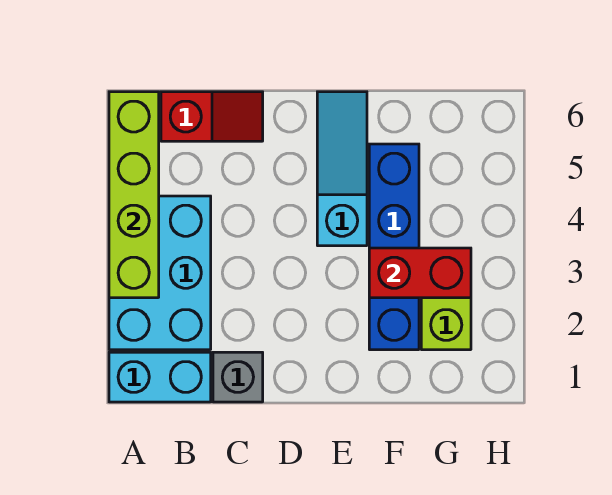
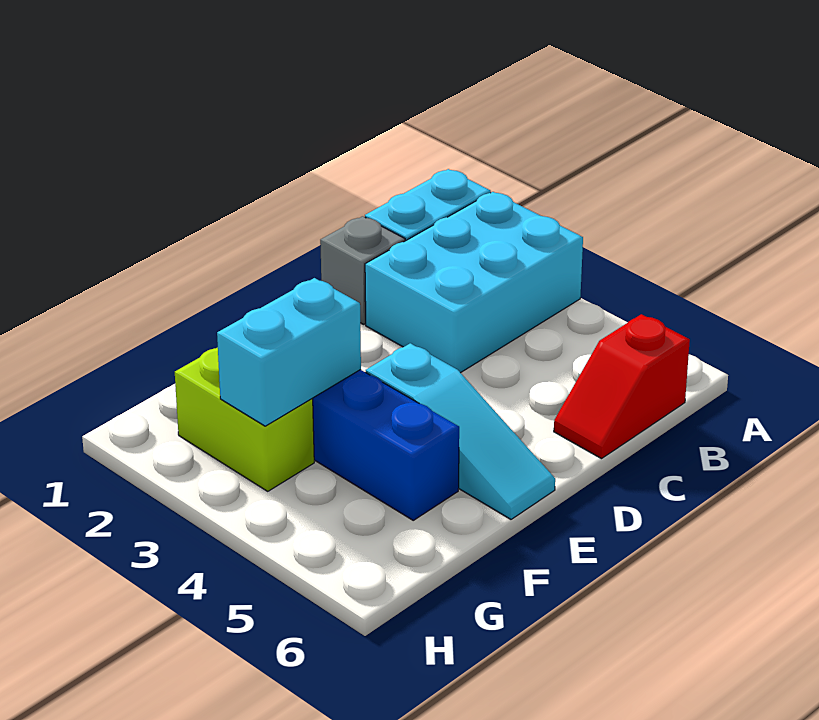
cyan brick A2:B4 level 1 -> cyan brick A2:C3 level 1
lime brick A3:A6 level 2 -> none
red brick F3:G3 level 2 -> cyan brick F3:G3 level 2

